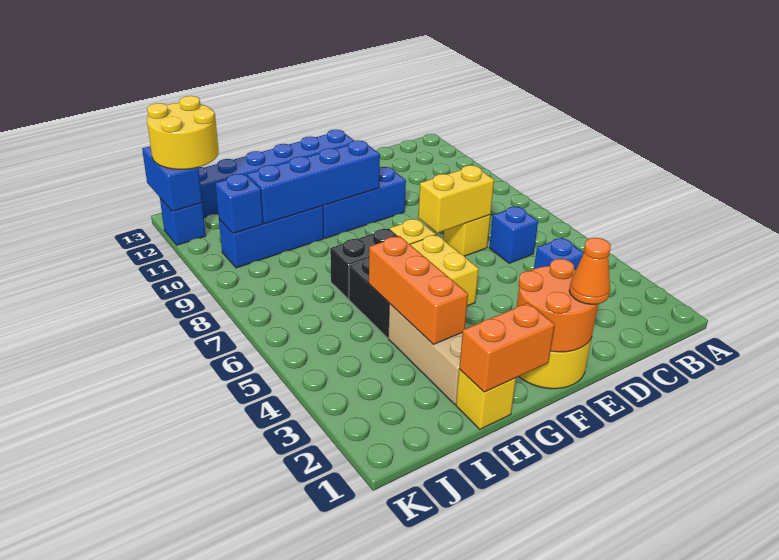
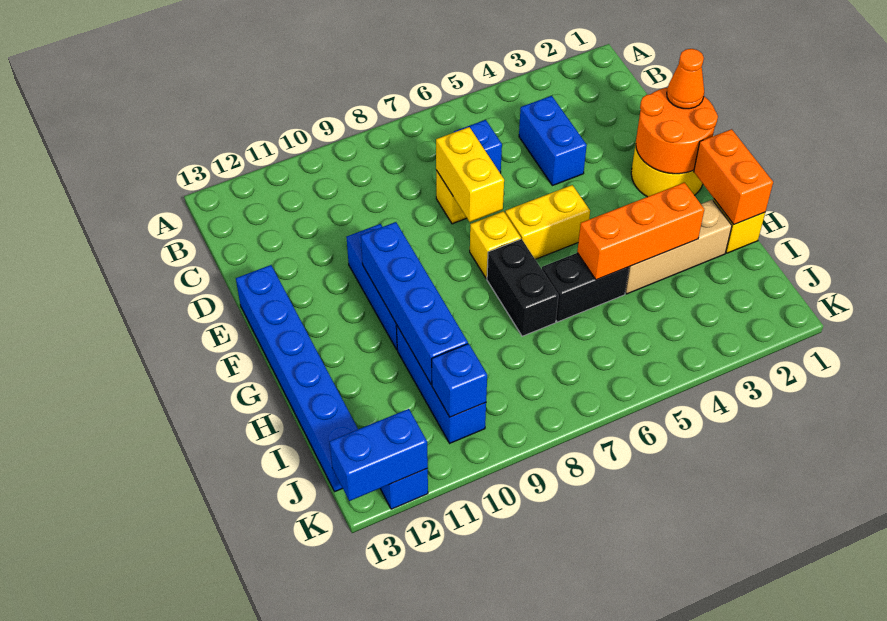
blue brick C4 level 1 -> blue brick C4:D4 level 1
yellow round brick J12:K13 level 3 -> none

